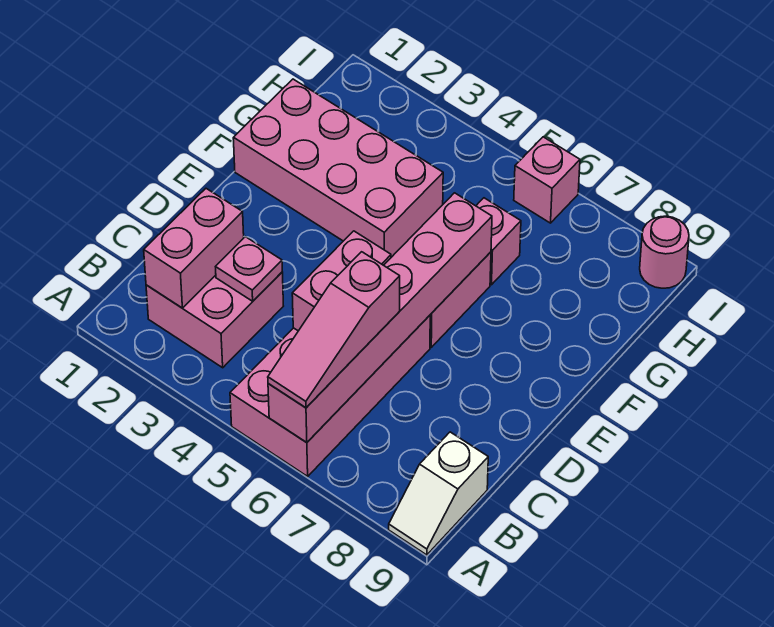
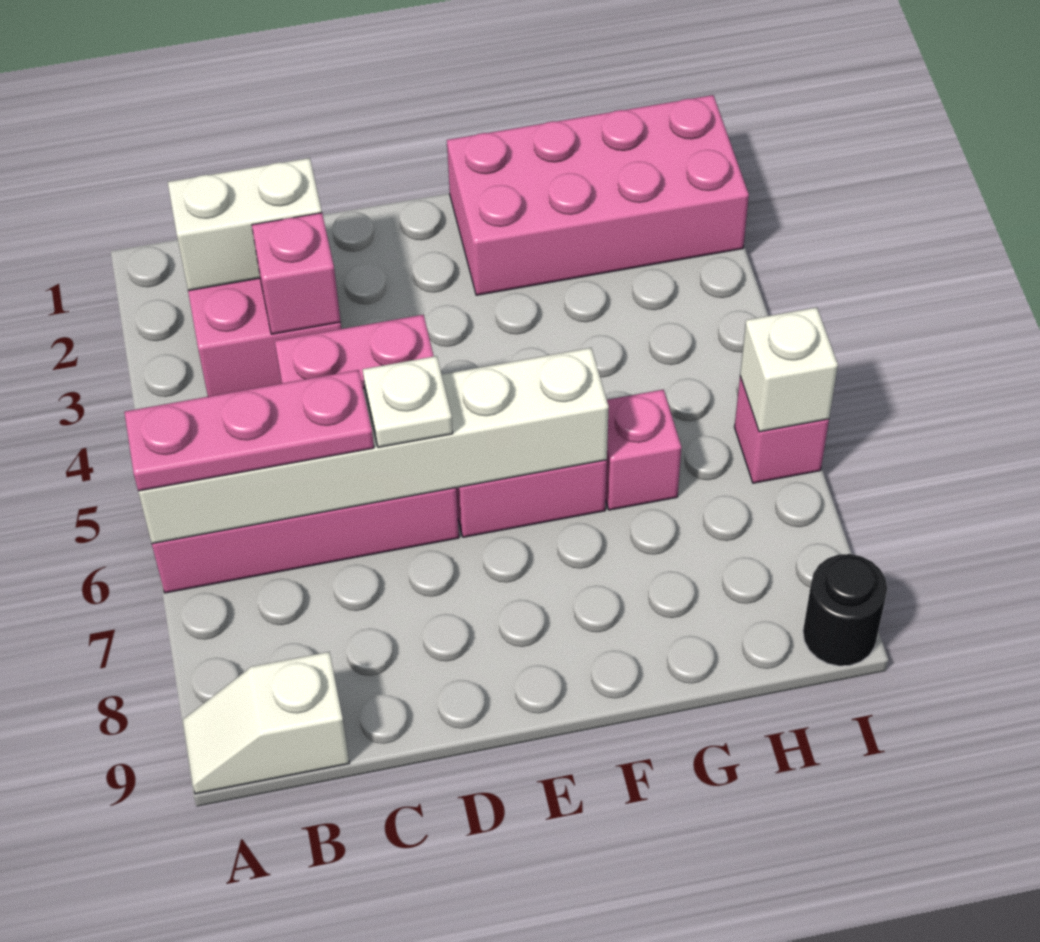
pink brick A6:F6 level 2 -> white brick A6:F6 level 2
pink slope A6:C6 level 3 top C -> pink plate A6:C6 level 3
pink brick B2:C2 level 2 -> white brick B2:C2 level 2
pink plate C3 level 2 -> pink brick C3 level 2
none -> white plate D6 level 3
pink brick F1:G4 level 1 -> pink brick F1:I2 level 1
none -> white brick I6 level 2
pink round brick I9 level 1 -> black round brick I9 level 1

